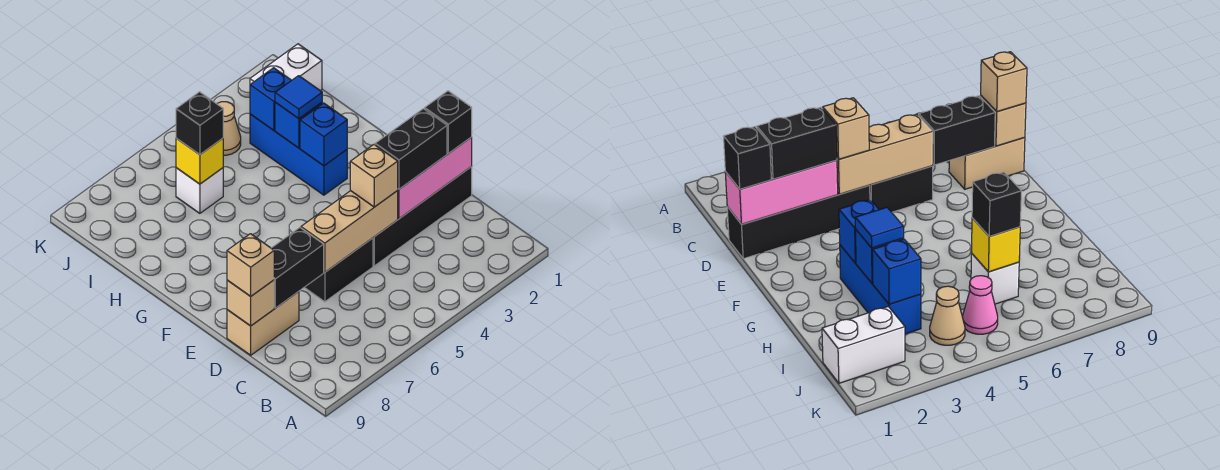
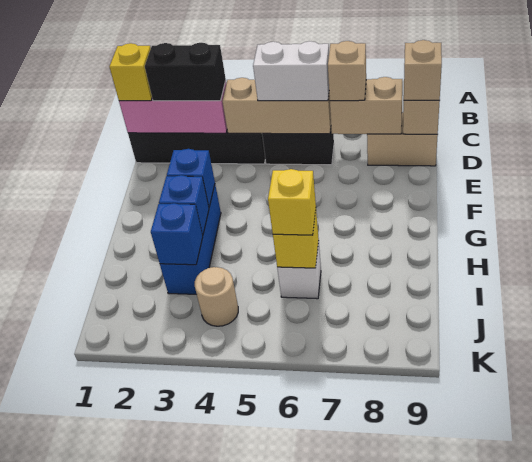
black brick D1 level 3 -> yellow brick D1 level 3
tan brick D4 level 3 -> tan brick D7 level 3
black brick D7:D8 level 2 -> tan brick D7:D8 level 2
blue tile H3 level 3 -> none
black brick I6 level 3 -> yellow brick I6 level 3
white brick J1:J2 level 1 -> white brick D5:D6 level 3
tan cone J4 level 1 -> tan round brick J4 level 1
pink cone J5 level 1 -> none

